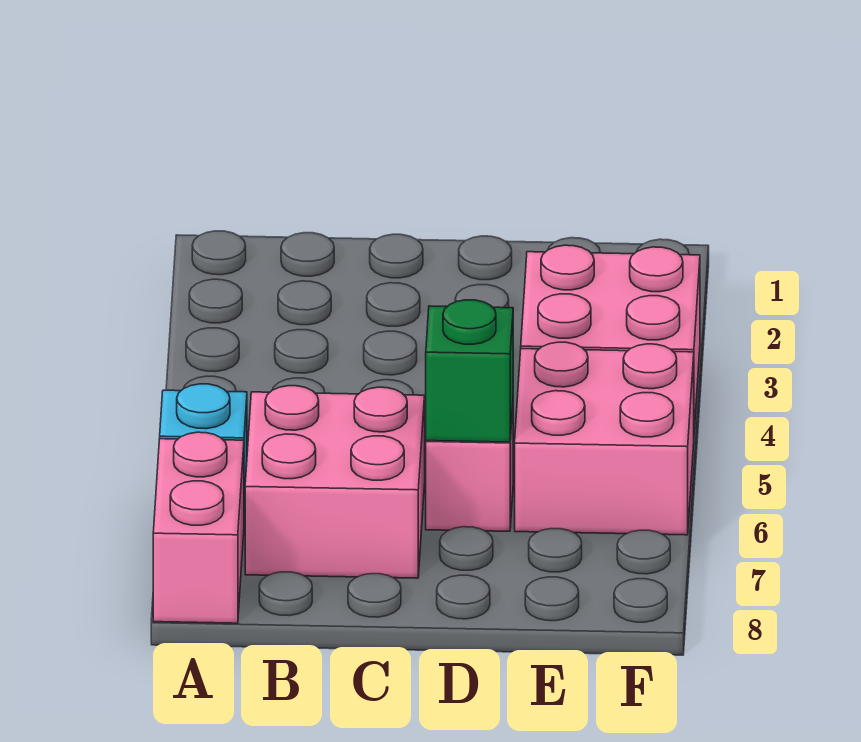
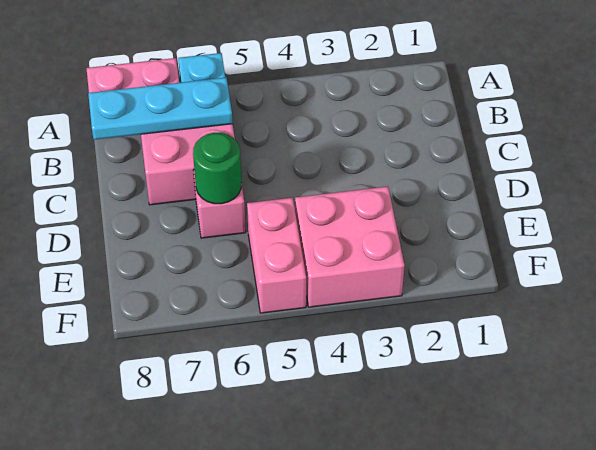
none -> cyan plate B6:B8 level 2
green brick D6 level 2 -> green round brick D6 level 2
pink brick E5:F6 level 1 -> pink brick E5:F5 level 1

